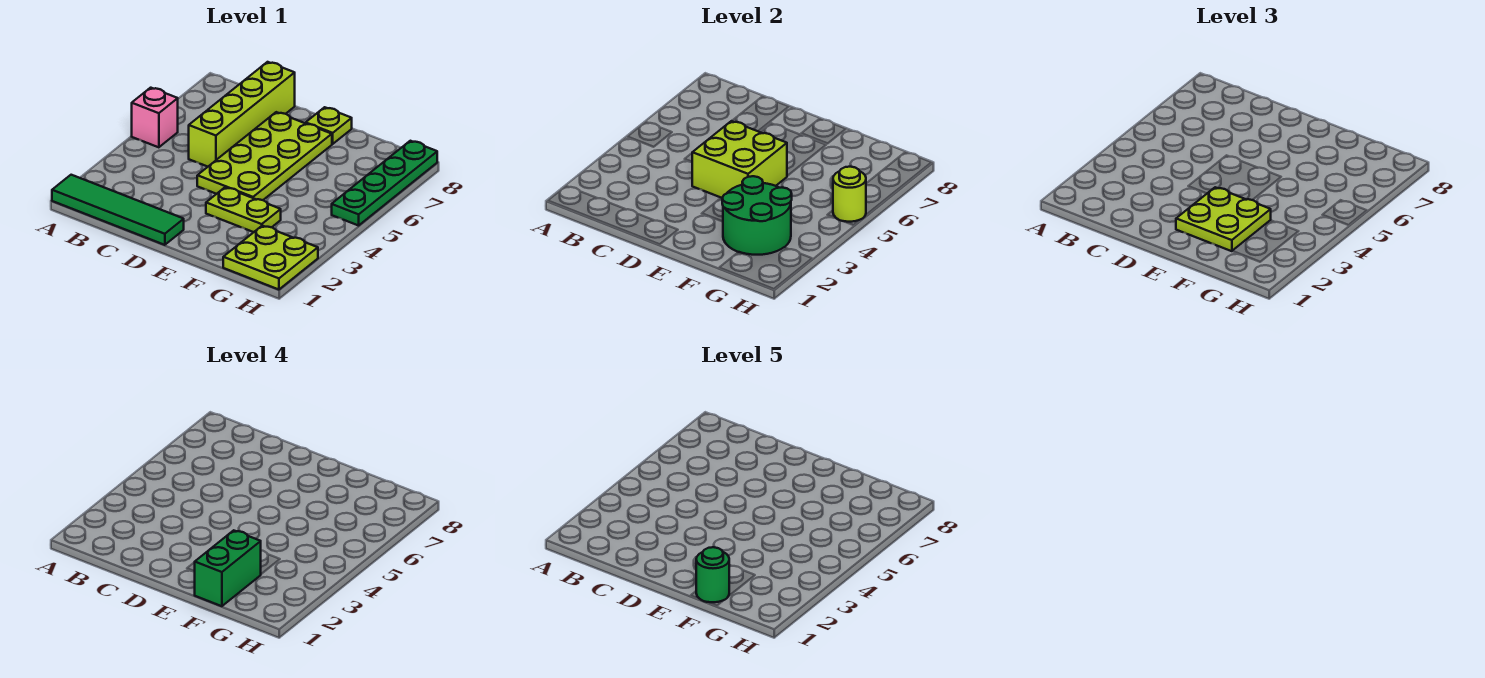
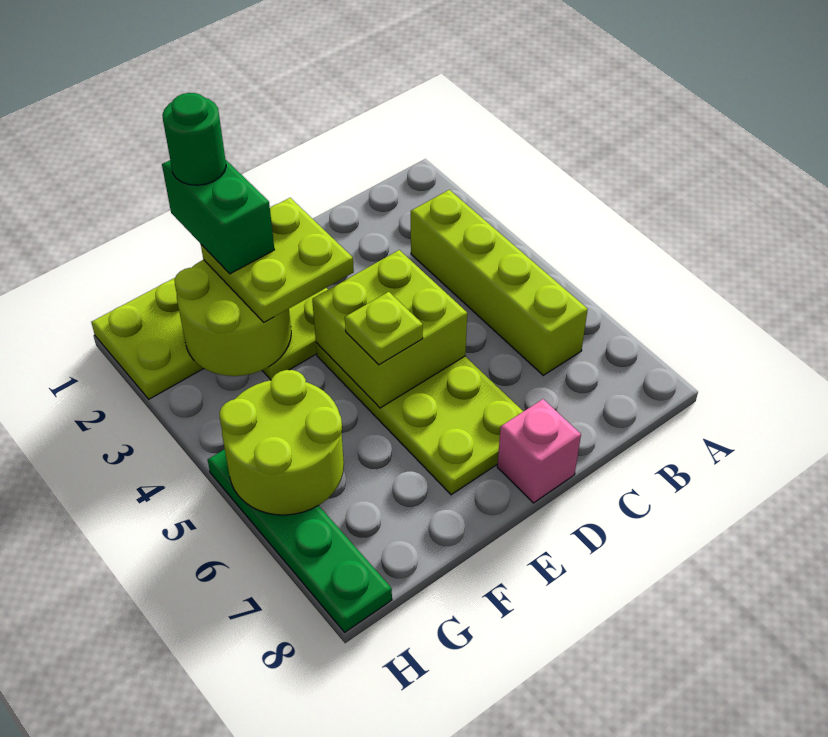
green tile A1:D1 level 1 -> none
pink brick A5 level 1 -> pink brick D8 level 1
lime brick C5:C8 level 1 -> lime brick B3:B6 level 1
lime plate E8 level 1 -> lime plate E5 level 3
green round brick F2:G3 level 2 -> lime round brick F2:G3 level 2
lime round brick H5 level 2 -> lime round brick G5:H6 level 2

